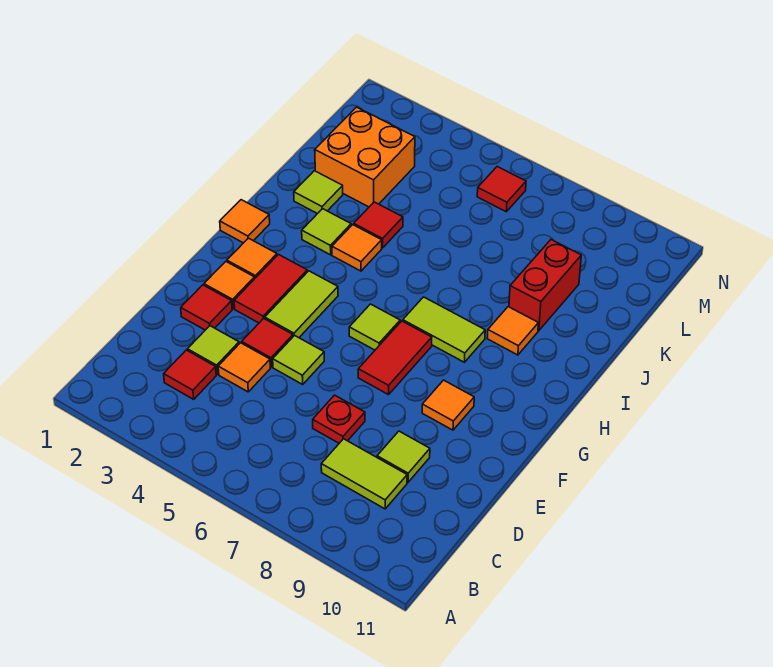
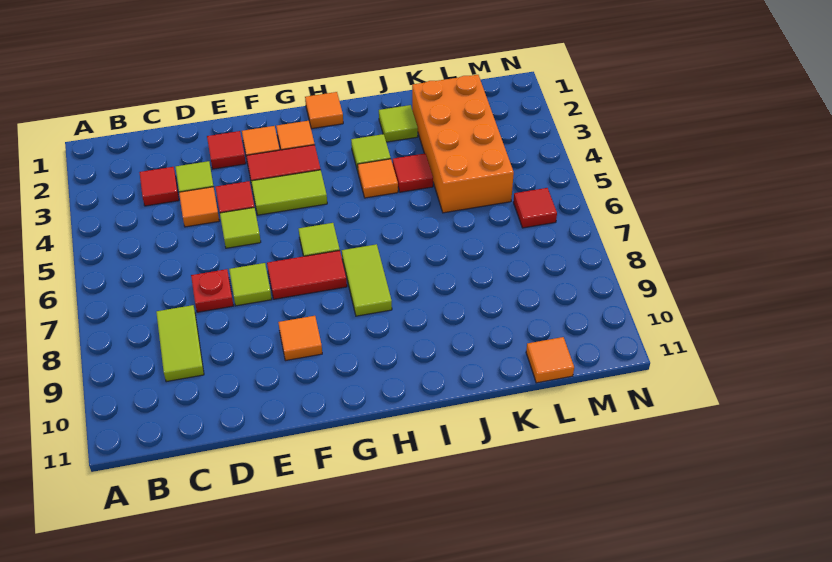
lime tile D9 level 1 -> lime tile E7 level 1
orange tile I9 level 1 -> orange tile L11 level 1
red brick J9:K9 level 1 -> none
orange brick K2:L3 level 1 -> orange brick K2:L5 level 1

